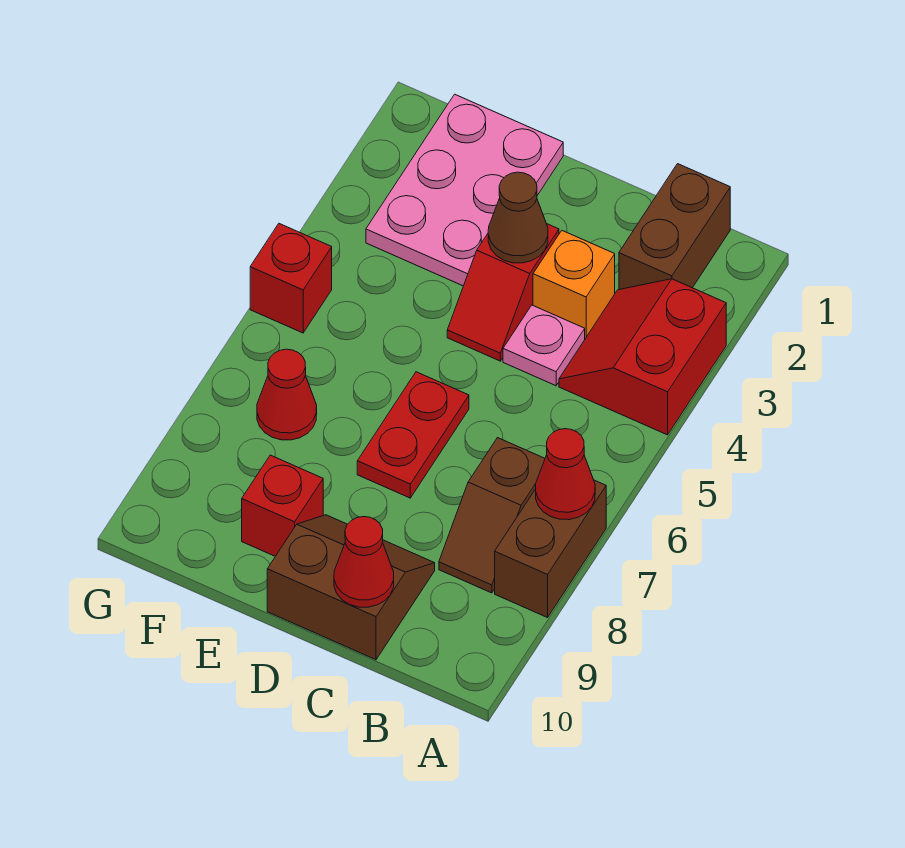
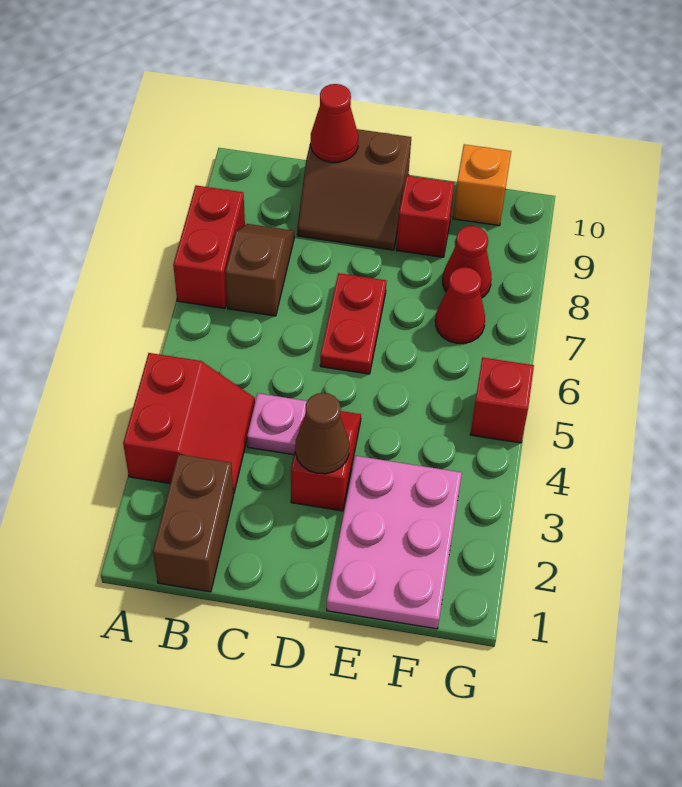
brown brick A7:A8 level 1 -> red brick A7:A8 level 1
red cone A7 level 2 -> red cone F8 level 1
orange brick C3 level 1 -> orange brick F10 level 1

